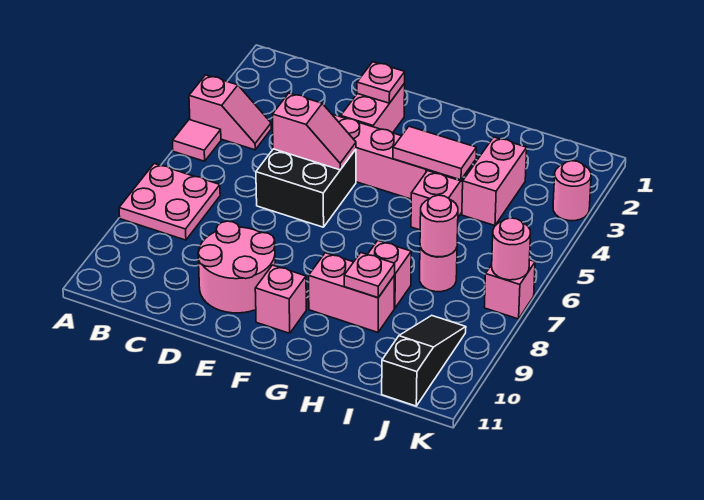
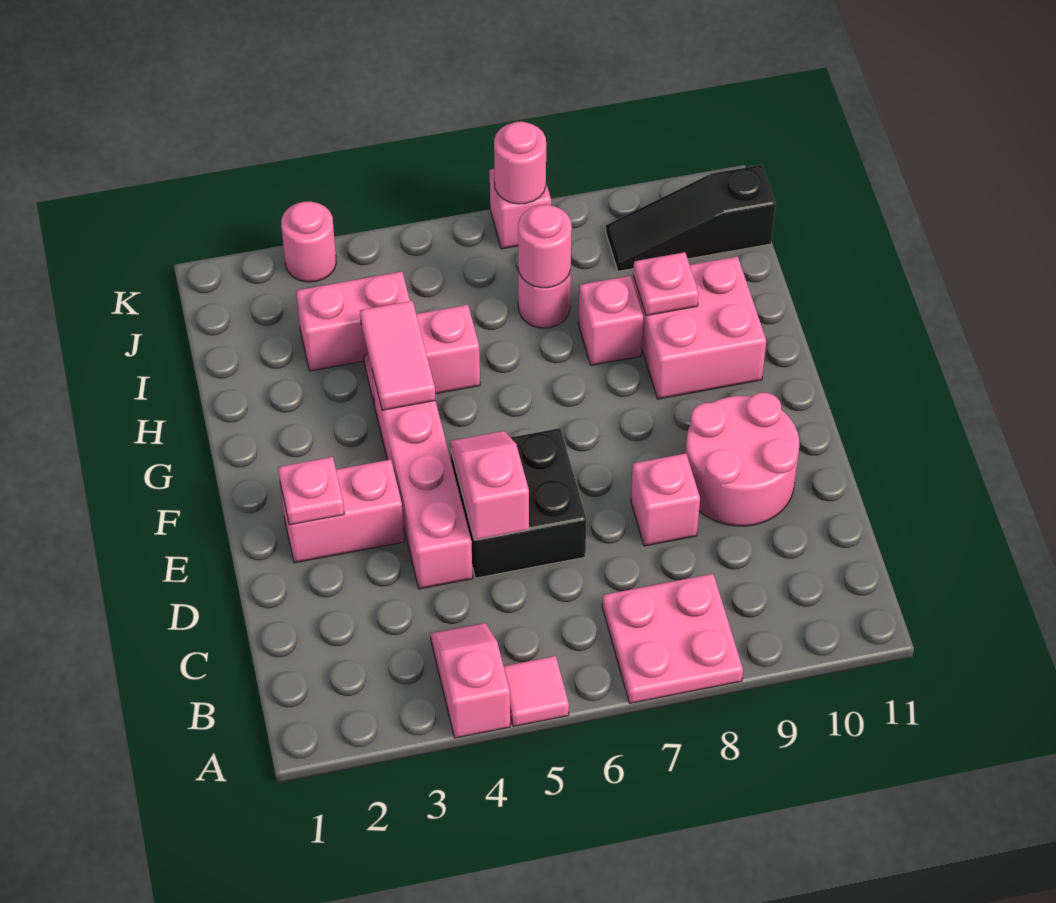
pink brick F10 level 1 -> pink brick D8 level 1
pink brick G9:H9 level 1 -> pink brick G9:H10 level 1

